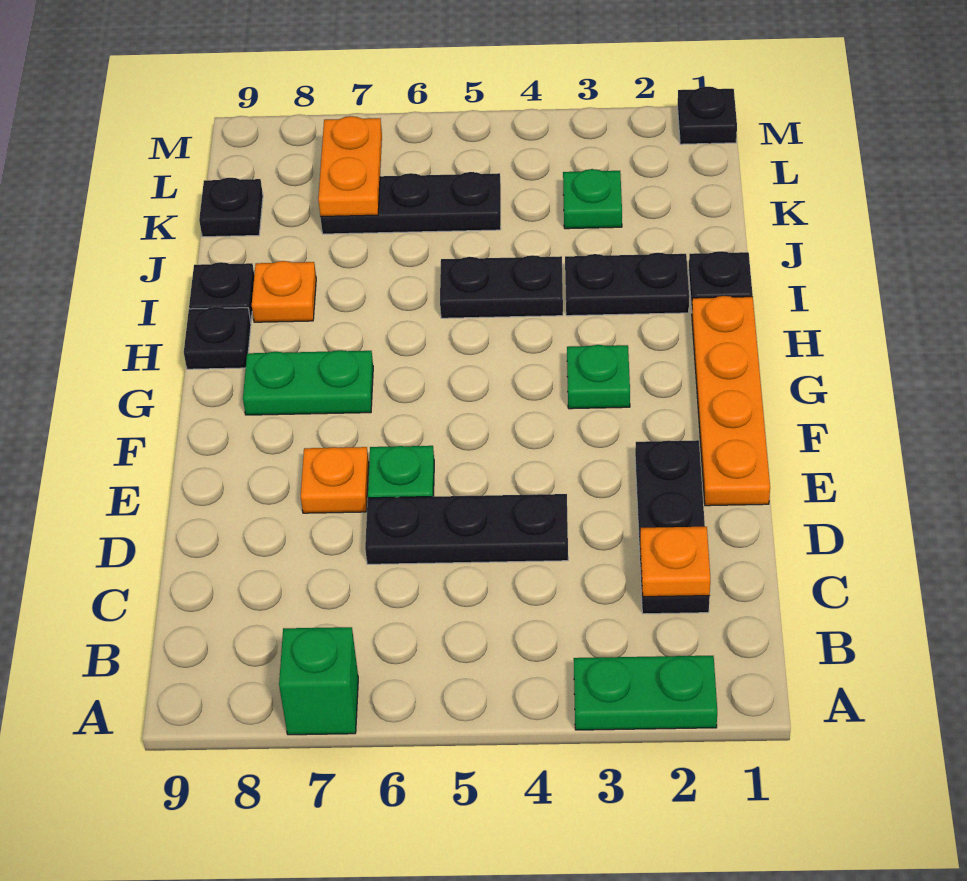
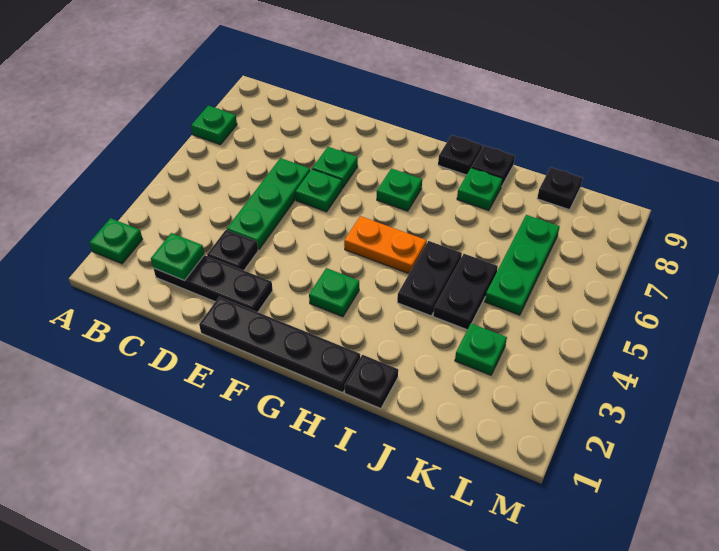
green plate A2:A3 level 1 -> green plate A2 level 1
green brick A7 level 1 -> green plate A7 level 1
orange plate C2 level 2 -> green plate C2 level 2
black plate D4:D6 level 1 -> green plate D4:D6 level 1
orange plate E1:H1 level 1 -> black plate E1:H1 level 1
orange plate E7 level 1 -> green plate E7 level 1
green plate G7:G8 level 1 -> green plate G7 level 1
black plate I2:I3 level 1 -> black plate J4:J5 level 1
orange plate I8 level 1 -> green plate I8 level 1
black plate K5:K7 level 1 -> green plate K5:K7 level 1
orange plate K7:L7 level 2 -> orange plate G5:H5 level 1
black plate M1 level 1 -> black plate D3 level 1

